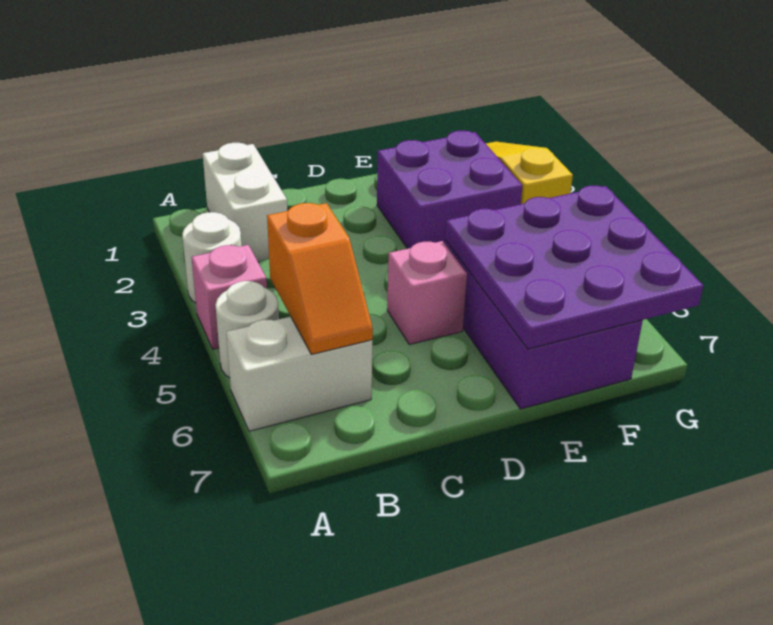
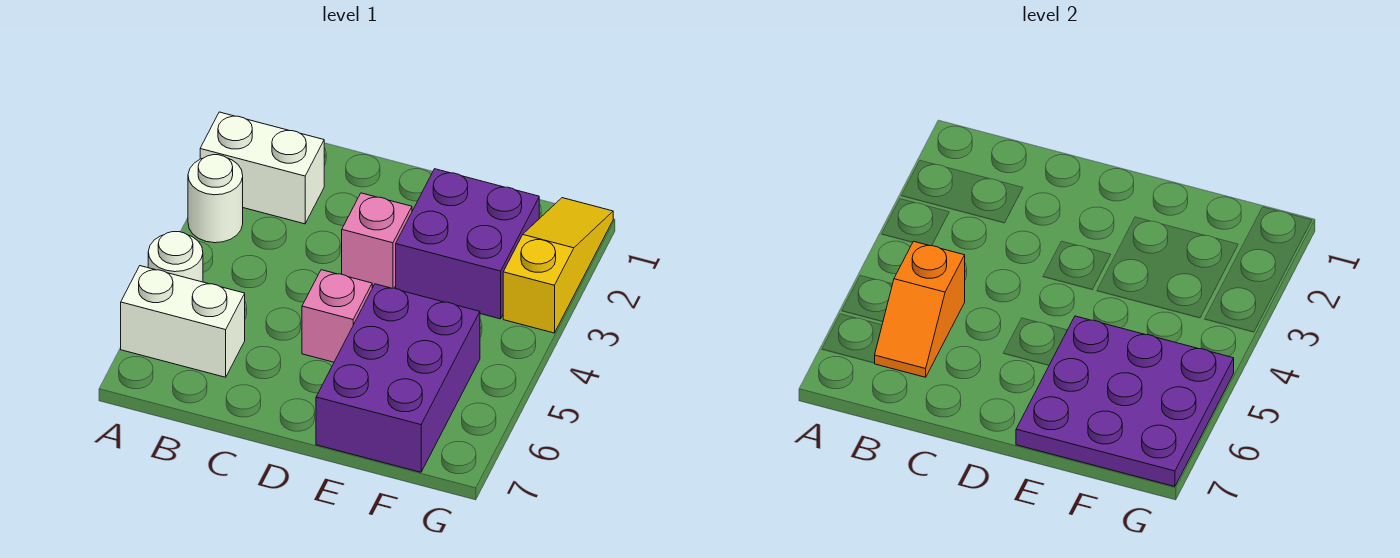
pink brick A4 level 1 -> pink brick D3 level 1
white brick B1:B2 level 1 -> white brick A2:B2 level 1

